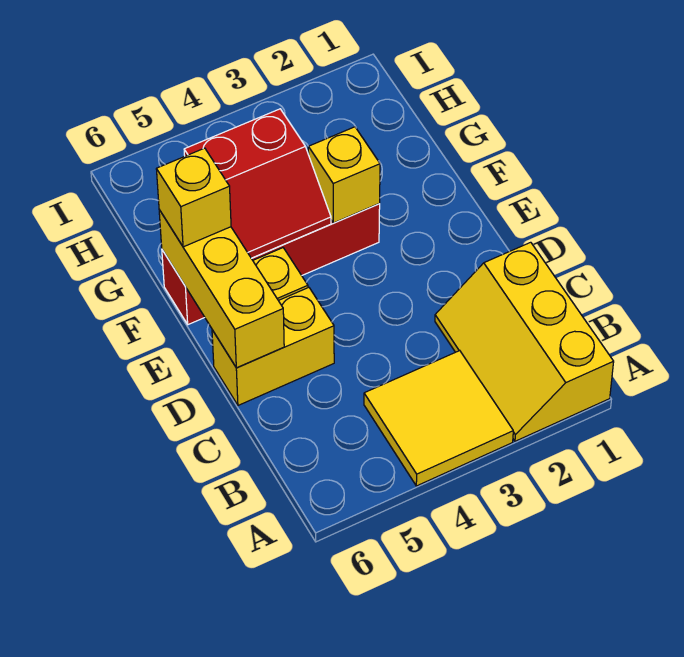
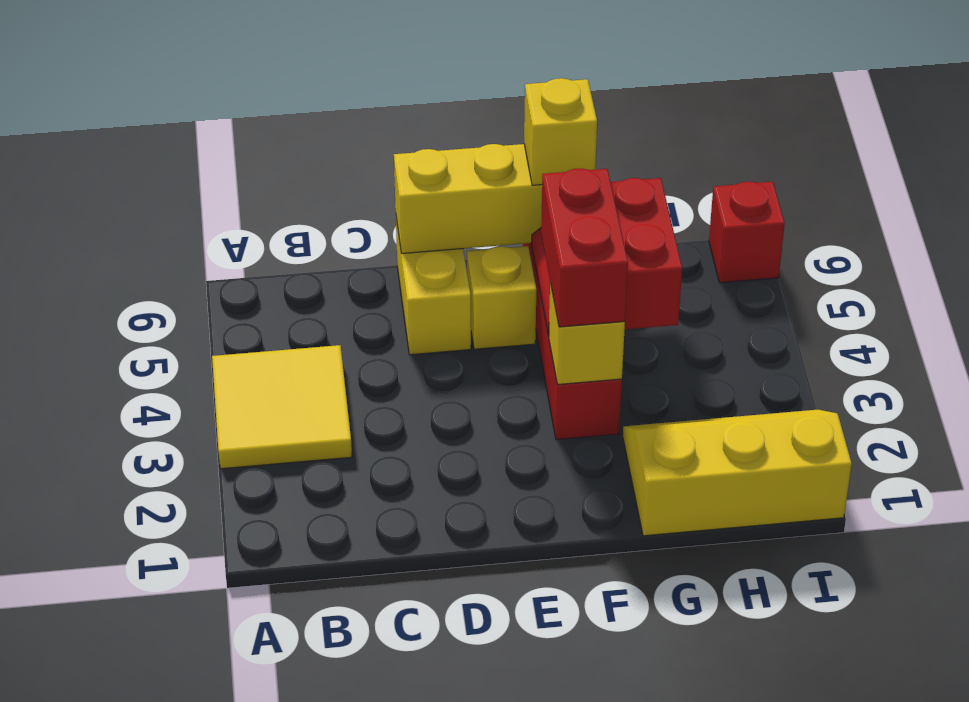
yellow slope A1:C2 level 1 top 1 -> yellow slope G1:I2 level 1 top 1
none -> red brick F3:F4 level 3
none -> red brick I6 level 1

